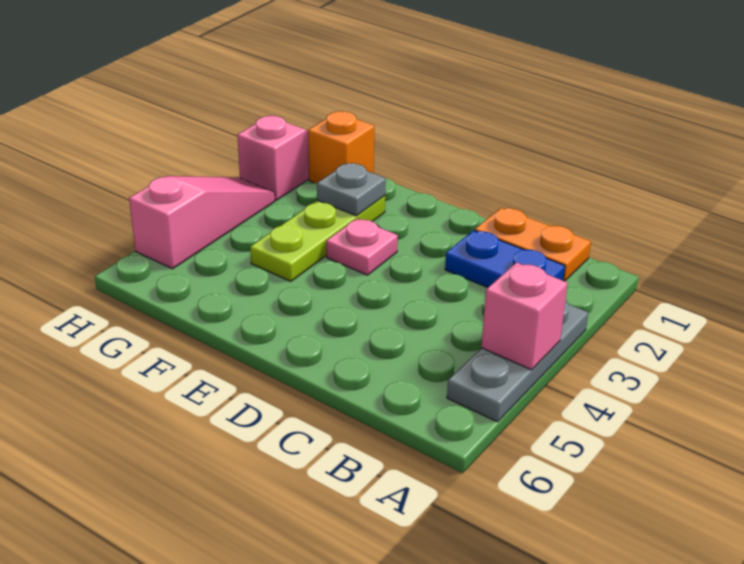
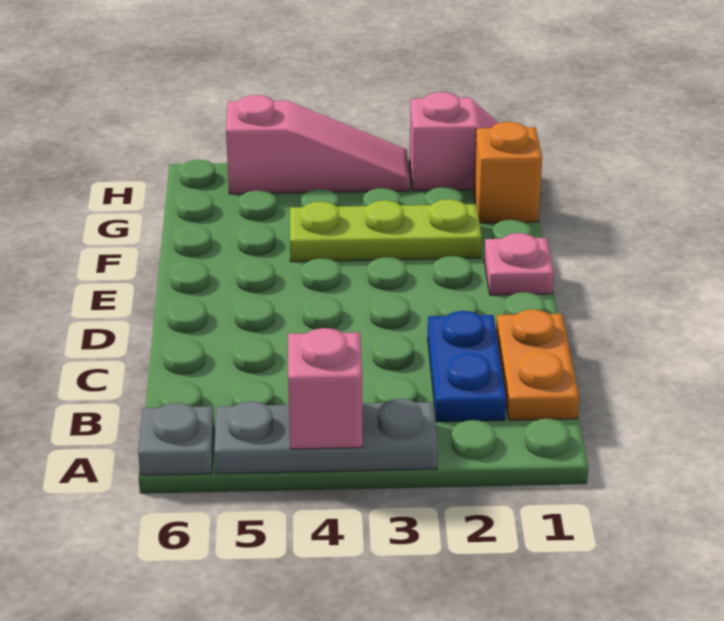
pink plate E3 level 1 -> pink plate E1 level 1
grey plate F2 level 2 -> grey plate A6 level 1

